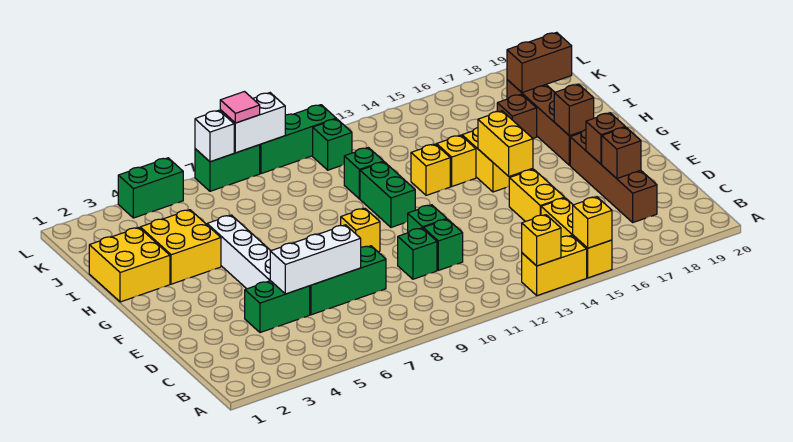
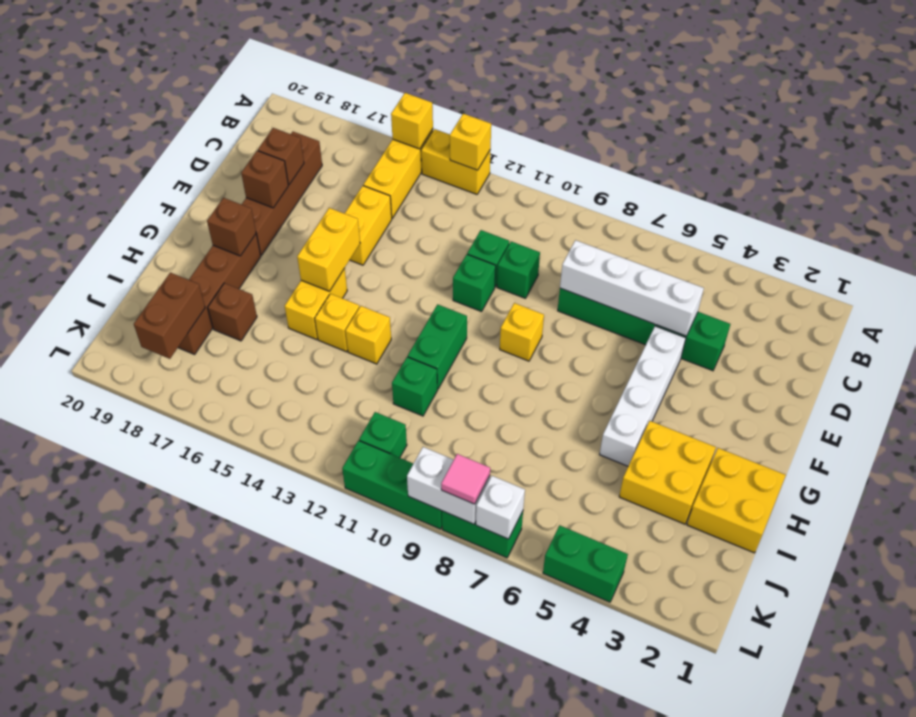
white brick D5:D7 level 2 -> white brick D5:D8 level 2
brown brick J18:J19 level 2 -> brown brick J18:K18 level 2

